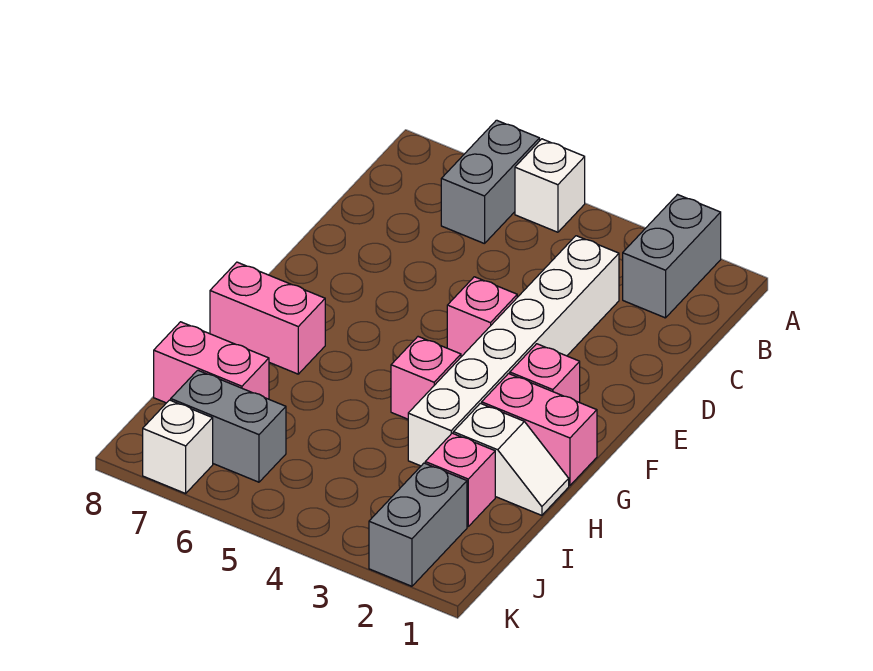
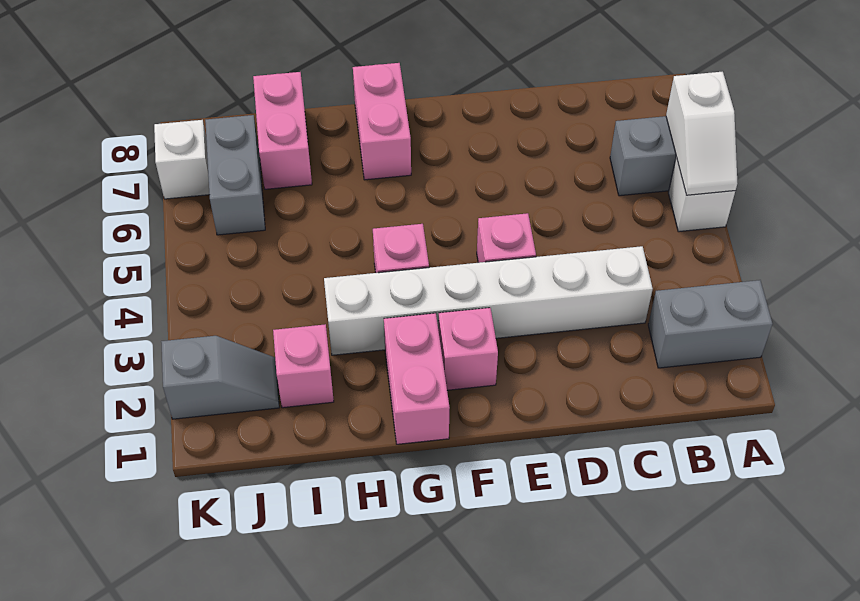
white slope H1:H2 level 1 top 2 -> white slope A5:A6 level 2 top 6
grey brick J2:K2 level 1 -> grey slope J2:K2 level 1 top K

